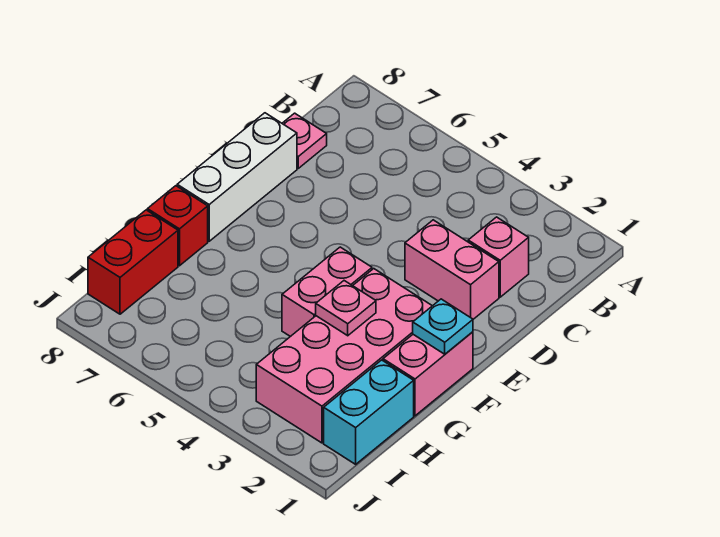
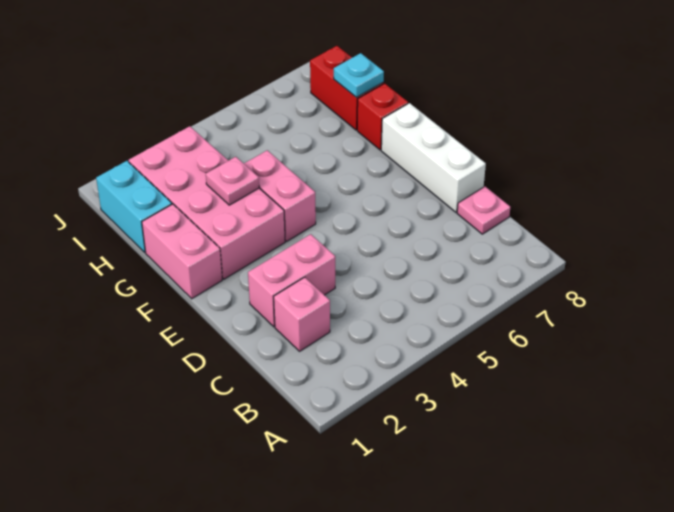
cyan plate F1 level 2 -> cyan plate H8 level 2

